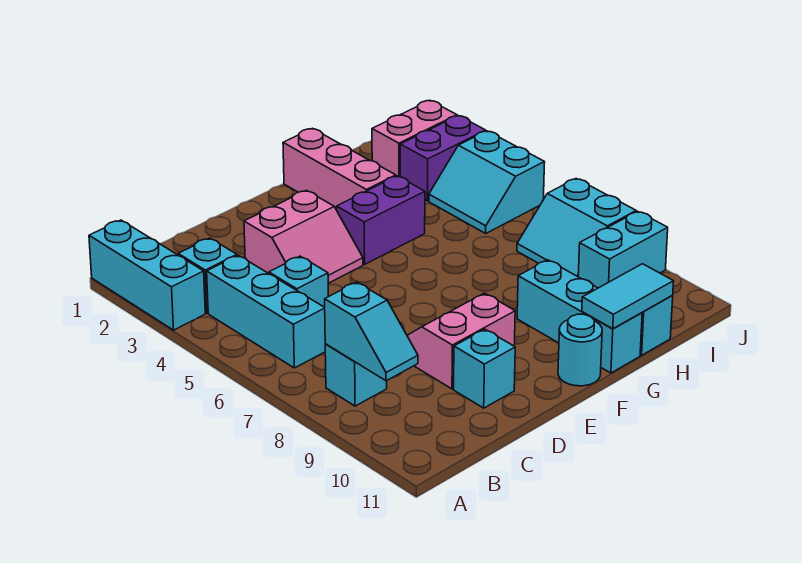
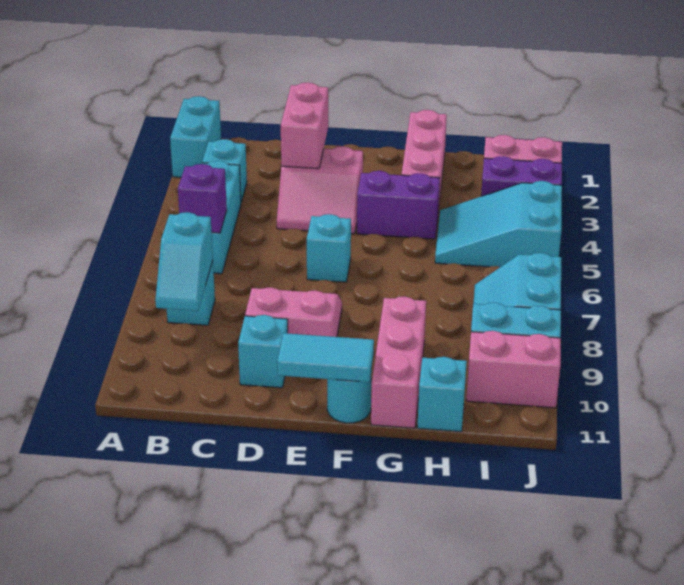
cyan brick A1:A3 level 1 -> cyan brick A1:A2 level 1
none -> purple brick B6 level 2
cyan brick C5 level 1 -> cyan brick E6 level 1
none -> pink brick D2:D3 level 2
cyan brick G9:G11 level 1 -> pink brick G9:G11 level 1
cyan tile G11:H11 level 2 -> cyan tile E11:F11 level 2
cyan slope I4:J5 level 1 top J -> cyan slope H4:J5 level 1 top J
none -> pink brick I10:J10 level 1

